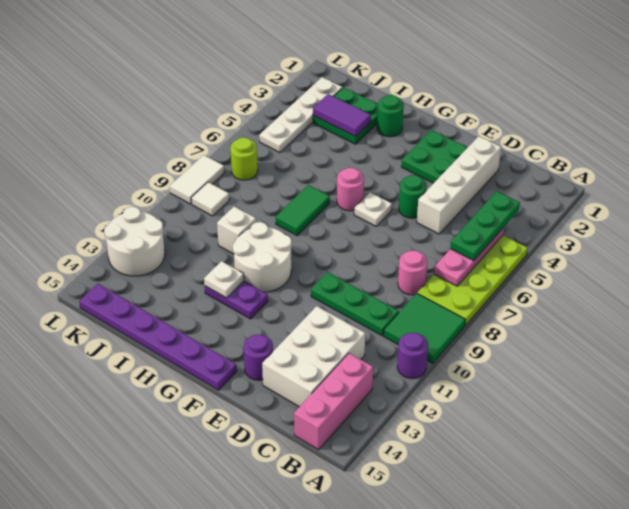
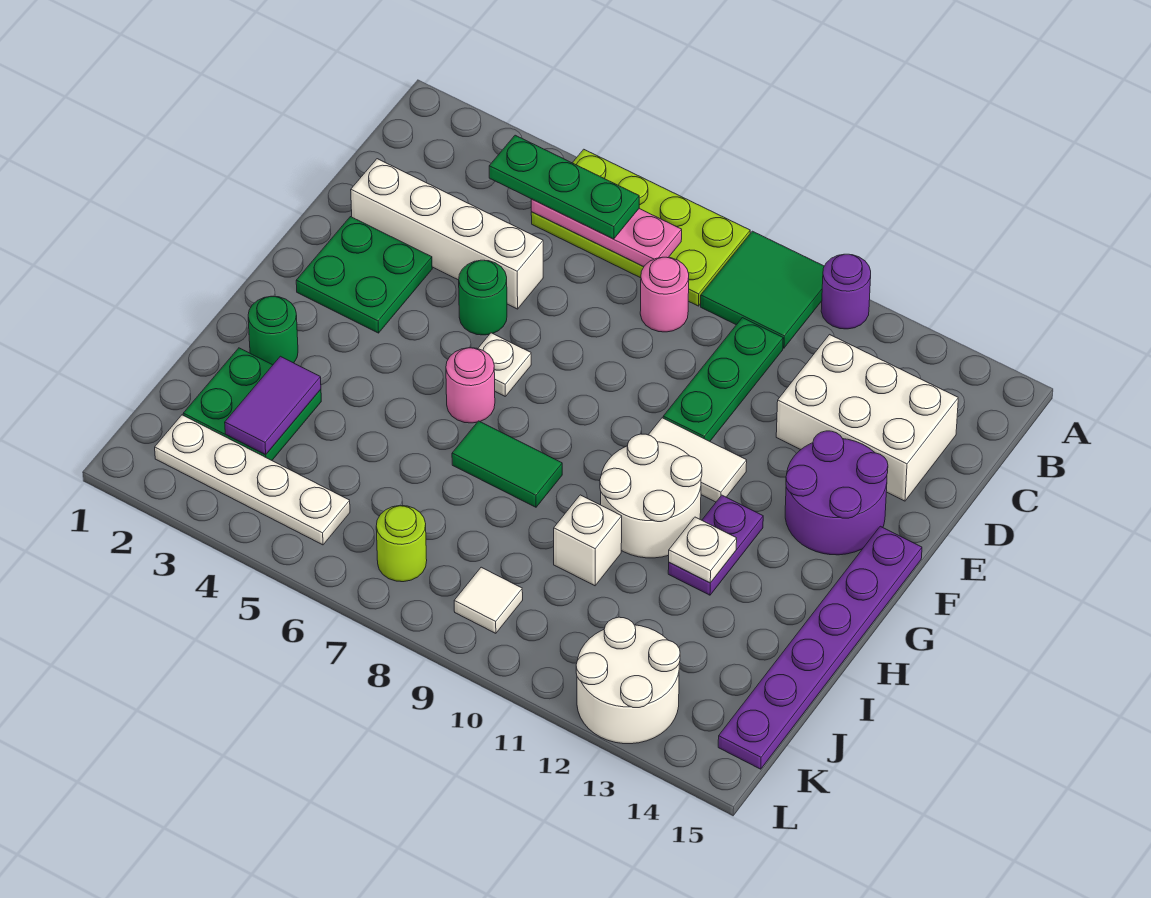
pink brick B13:B15 level 1 -> none
purple round brick E14 level 1 -> purple round brick E13:F14 level 1
white tile L8:L9 level 1 -> white tile F10:F11 level 1

